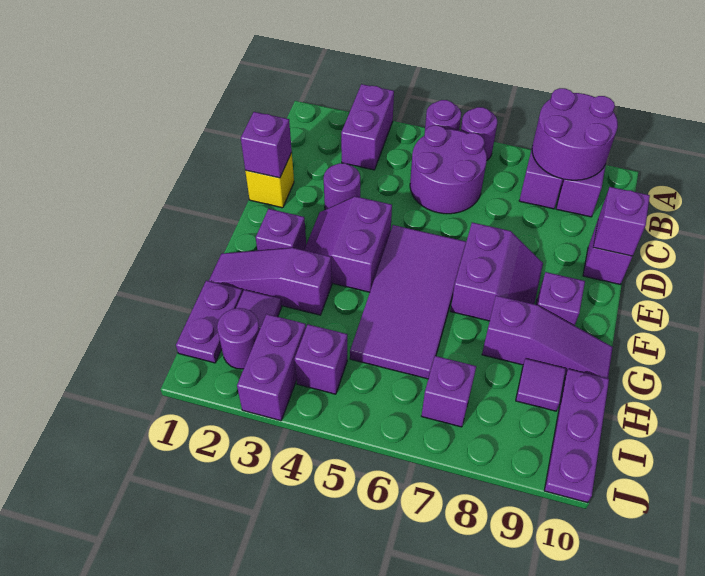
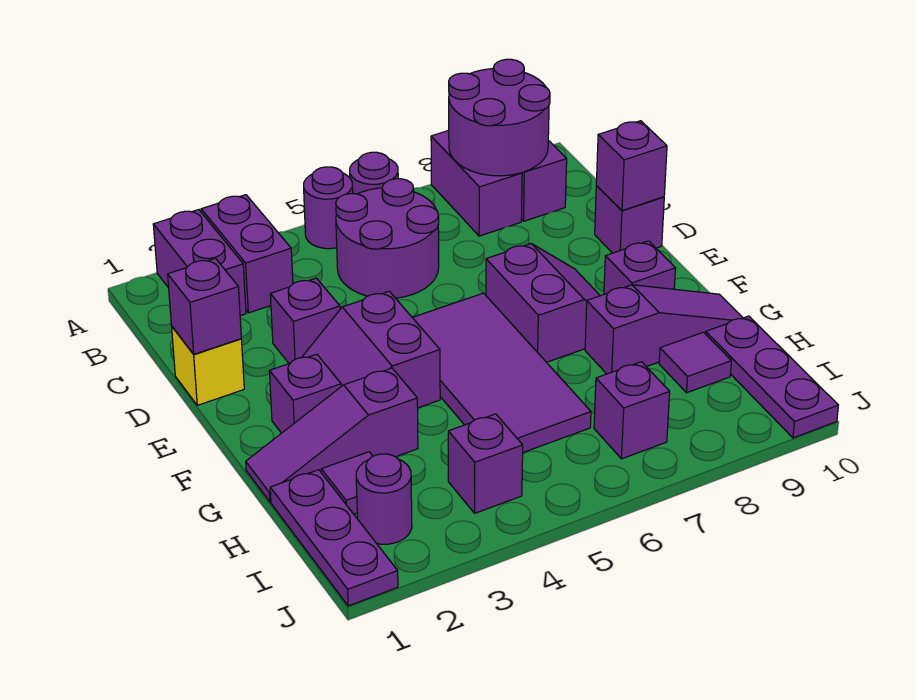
purple round brick D3 level 1 -> purple brick D3 level 1
purple plate H1:I1 level 1 -> purple plate H1:J1 level 1
purple brick I3:J3 level 1 -> purple brick A2:B2 level 1

